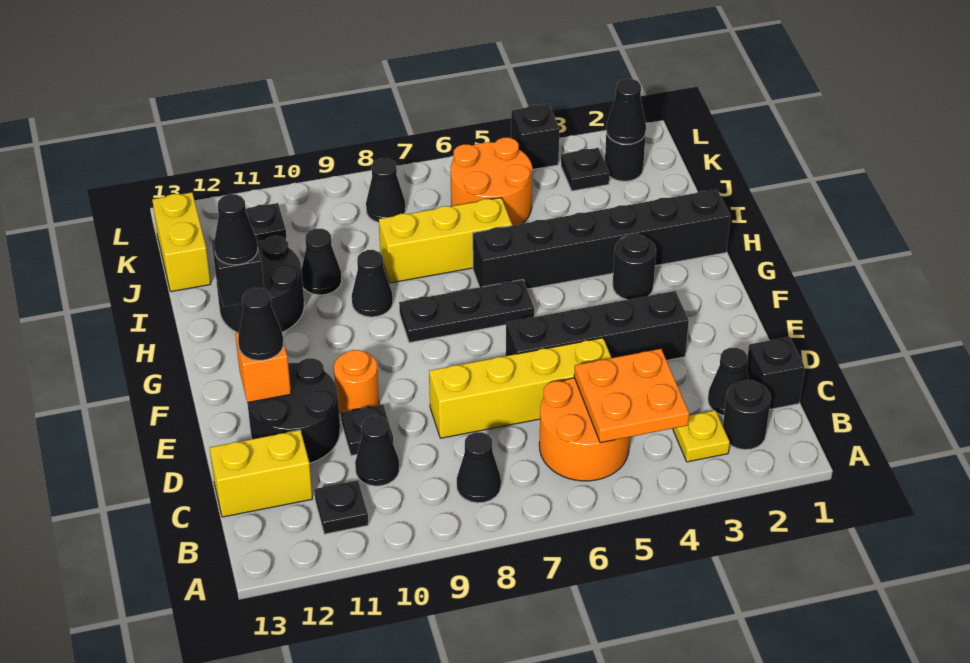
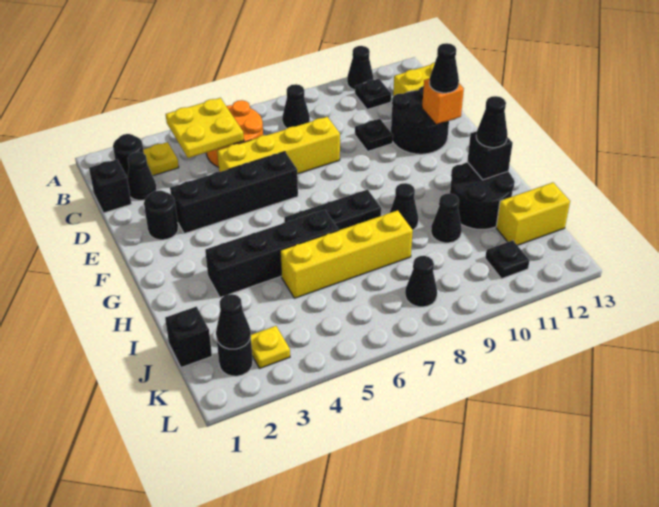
orange plate B4:C5 level 2 -> yellow plate B4:C5 level 2
black cone C10 level 1 -> black cone A11 level 1
orange round brick E10 level 1 -> none
black round brick G3 level 1 -> black round brick E2 level 1
black brick H1:H6 level 1 -> black brick H3:H6 level 1
yellow brick I6:I8 level 1 -> yellow brick I5:I8 level 1
orange round brick J5:K6 level 1 -> none
yellow brick J13:K13 level 1 -> yellow brick J12:J13 level 1
black plate K3 level 1 -> yellow plate K3 level 1
black brick L4 level 1 -> black brick J1 level 1

